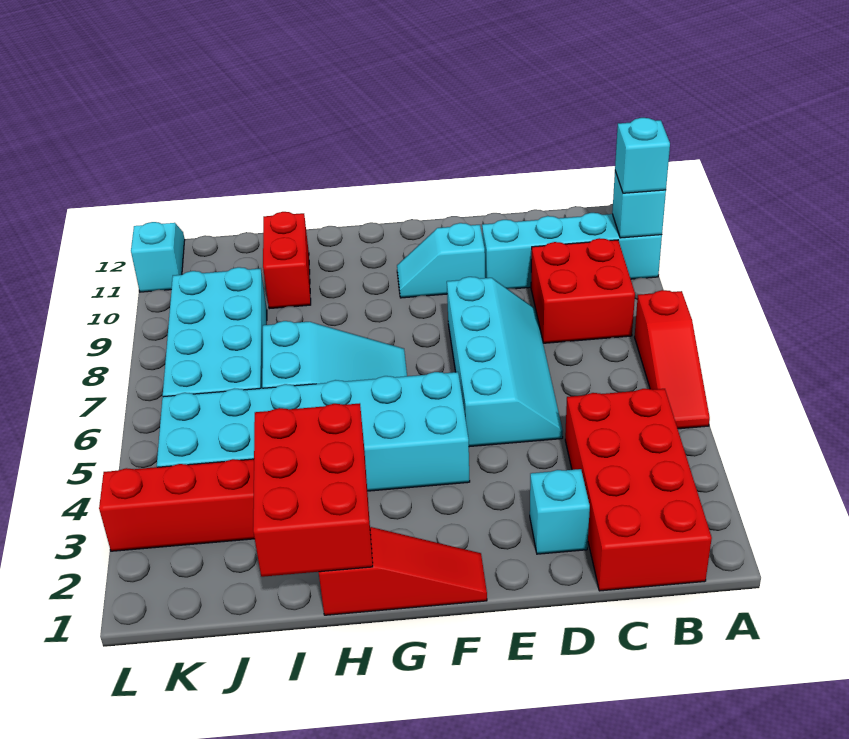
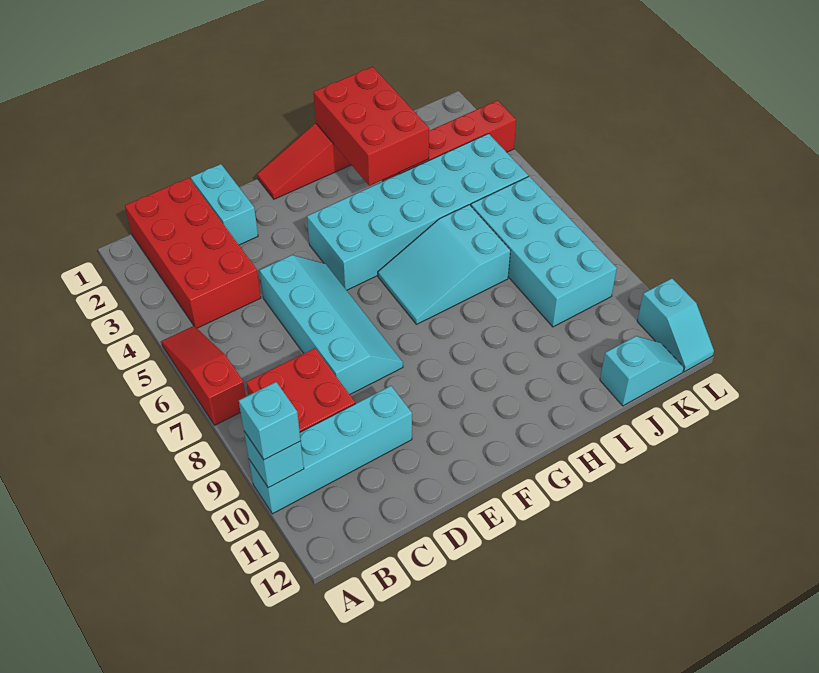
cyan brick D2 level 1 -> cyan brick D1:D2 level 1
cyan slope D5:E8 level 1 top E -> cyan slope D5:E8 level 1 top D
cyan slope E10:F10 level 1 top E -> cyan slope J12:K12 level 1 top J
red brick I10:I11 level 1 -> none

